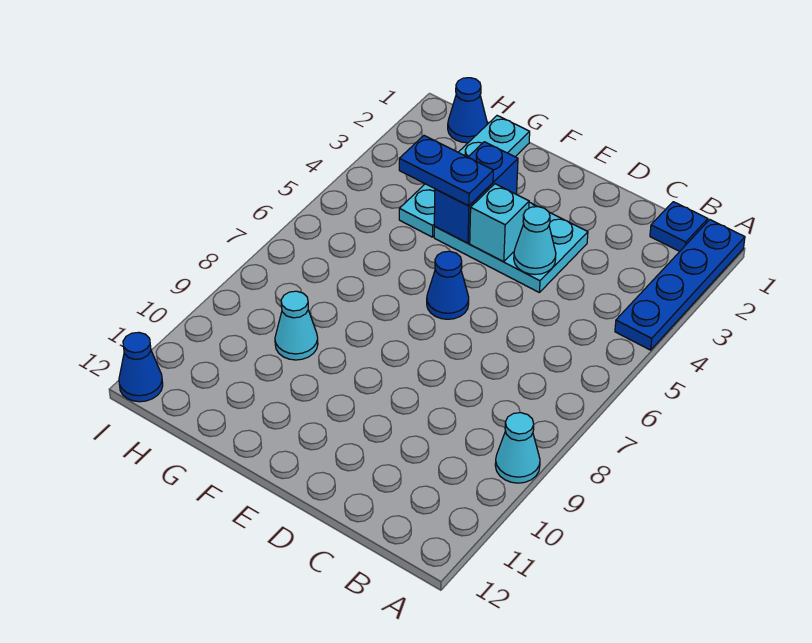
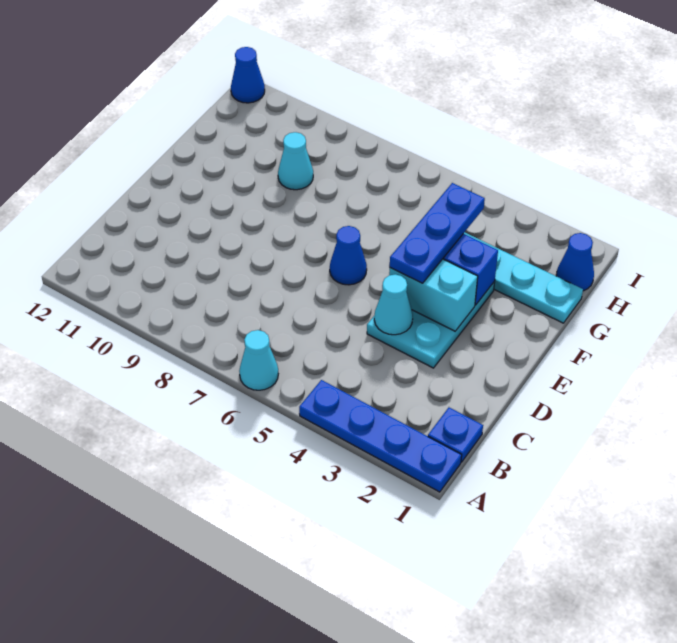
cyan cone A9 level 1 -> cyan cone A6 level 1
cyan brick E4 level 2 -> cyan brick E3:E4 level 2
blue plate F4:G4 level 3 -> blue plate E4:G4 level 3

